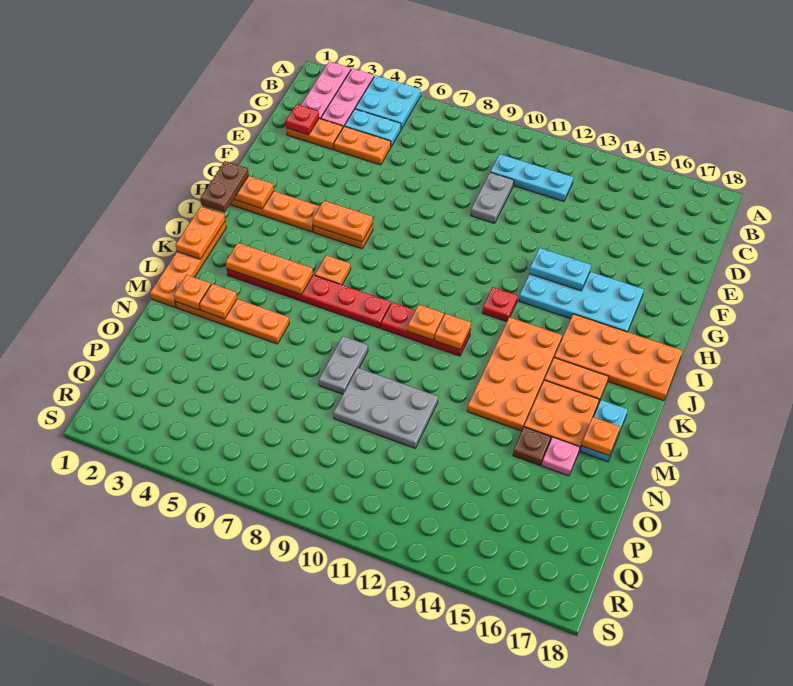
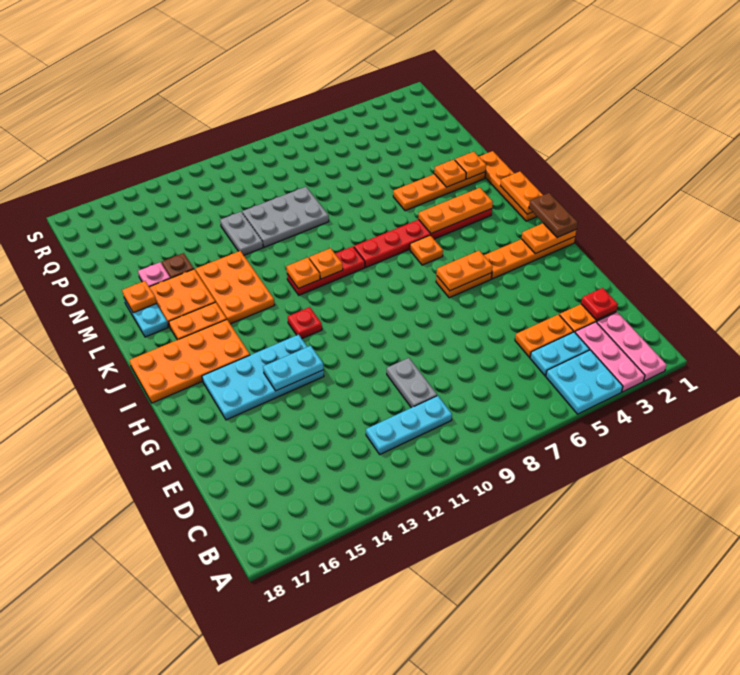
orange plate J13:M14 level 1 -> orange plate K13:M14 level 1
grey plate M8:N8 level 1 -> grey plate N12:O12 level 1

